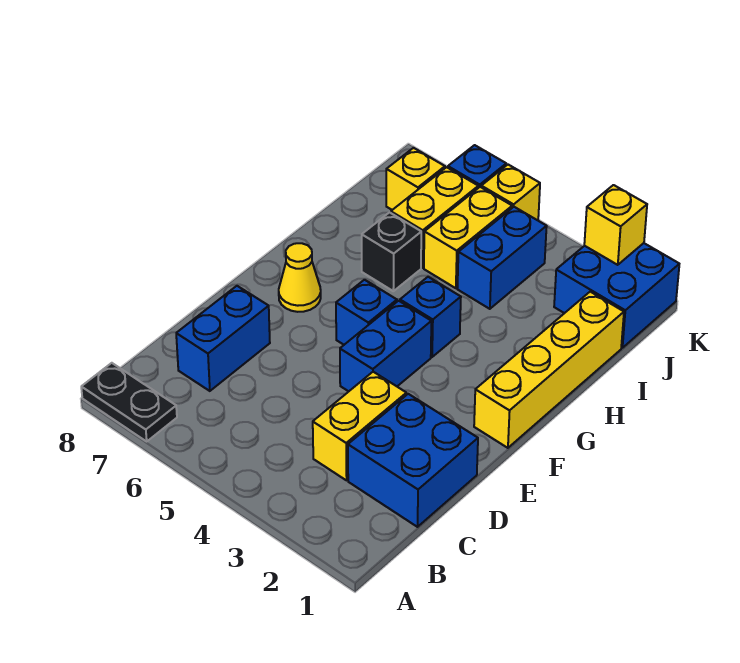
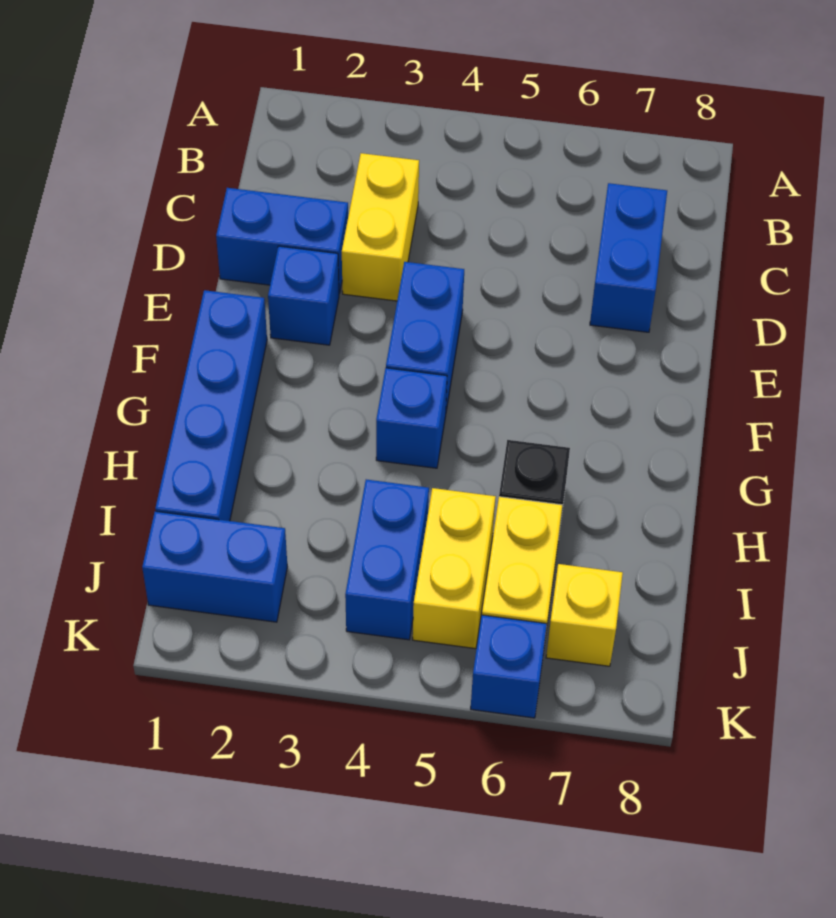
black plate A7:A8 level 1 -> none
blue brick C1:D2 level 1 -> blue brick D1:D2 level 1
yellow brick F1:I1 level 1 -> blue brick F1:I1 level 1
blue brick F5 level 1 -> blue brick E2 level 1
yellow cone F7 level 1 -> none
blue brick J1:K2 level 1 -> blue brick J1:J2 level 1
yellow brick K2 level 2 -> none
yellow brick K5 level 1 -> none

